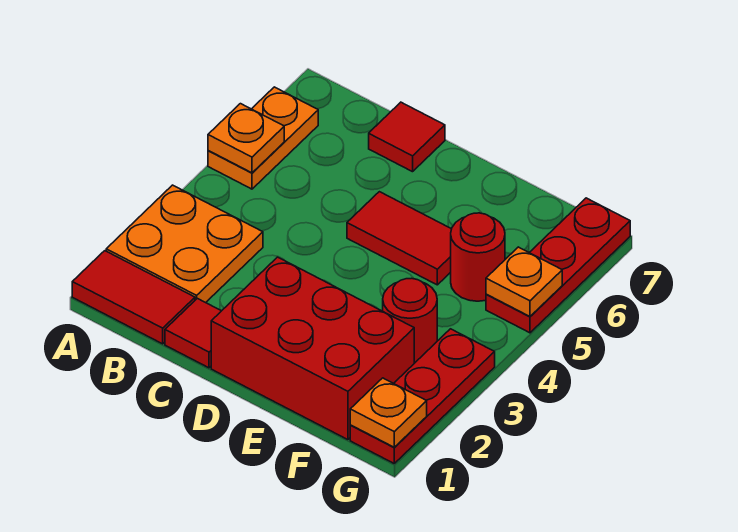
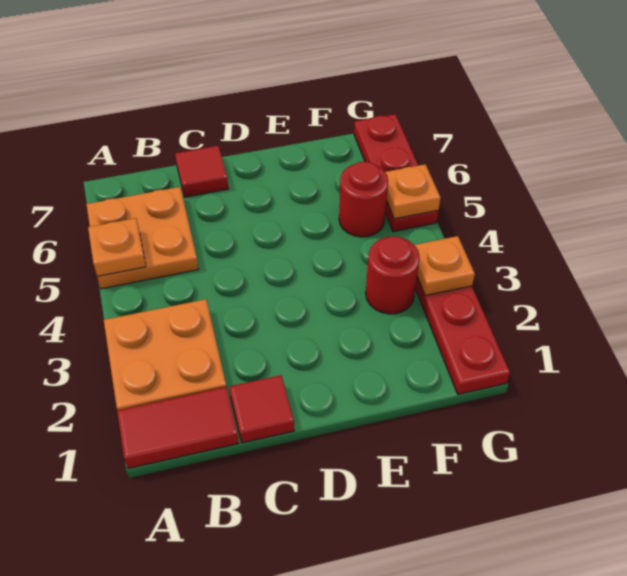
orange plate A5:A6 level 1 -> orange plate A5:B6 level 1
red brick D1:F2 level 1 -> none
red tile D5:E5 level 1 -> none
orange plate G1 level 2 -> orange plate G3 level 2

